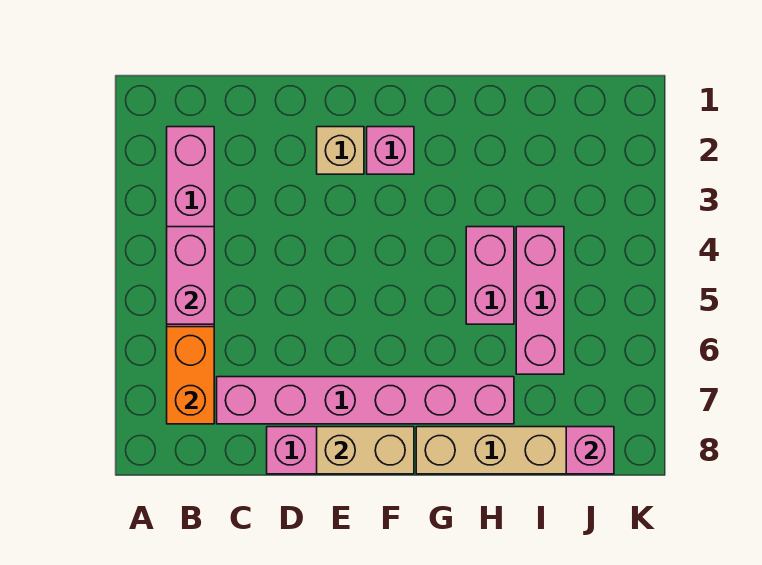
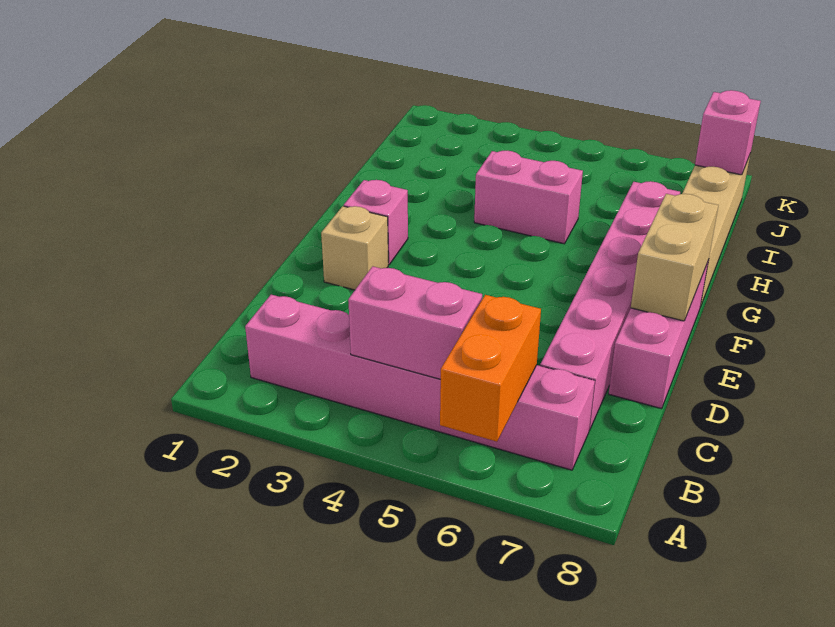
orange brick B6:B7 level 2 -> orange brick A6:B6 level 2
pink brick I4:I6 level 1 -> none

